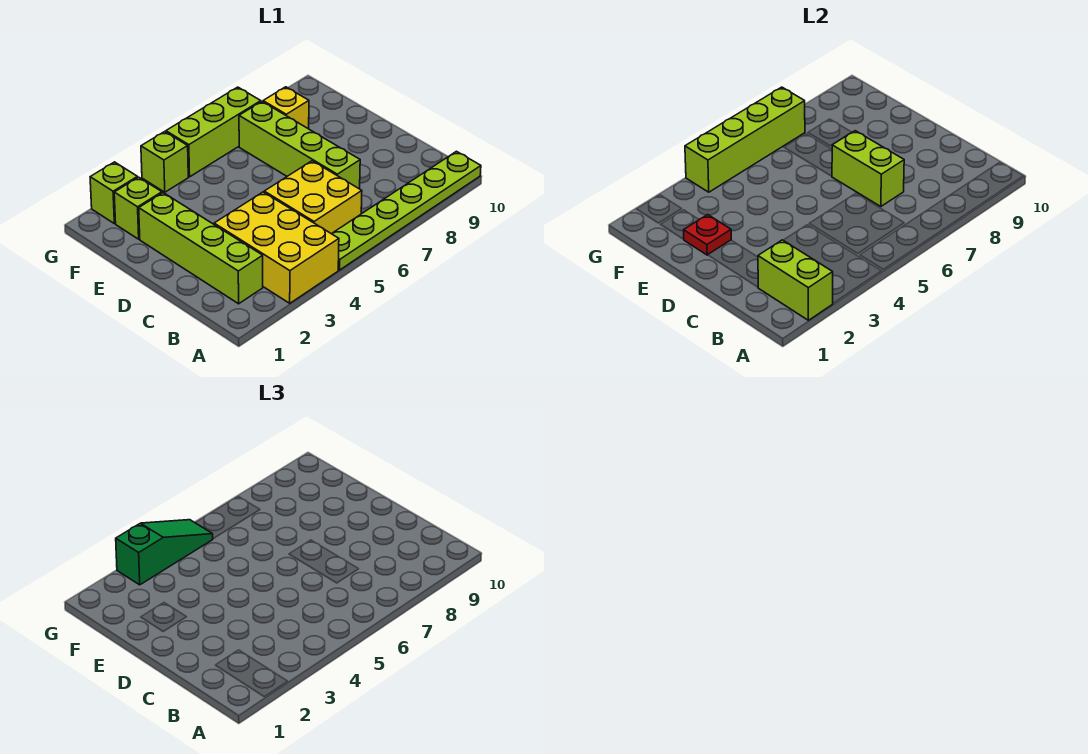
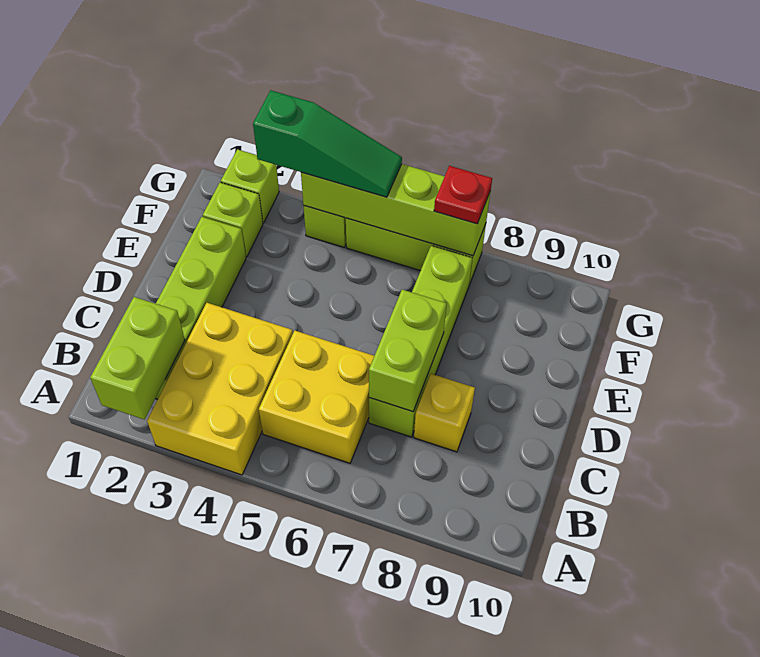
lime plate A5:A10 level 1 -> none
red plate E2 level 2 -> red plate G7 level 3
yellow brick F8 level 1 -> yellow brick C8 level 1

